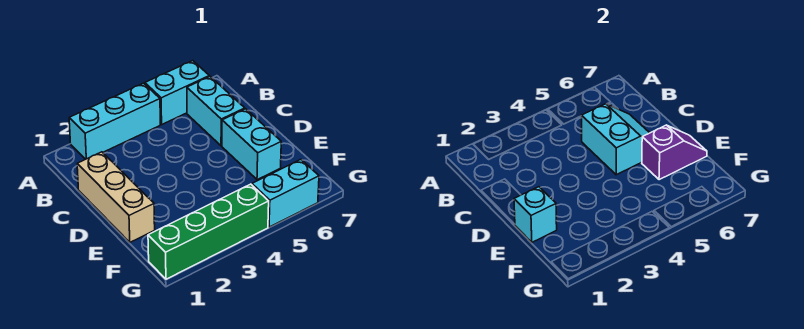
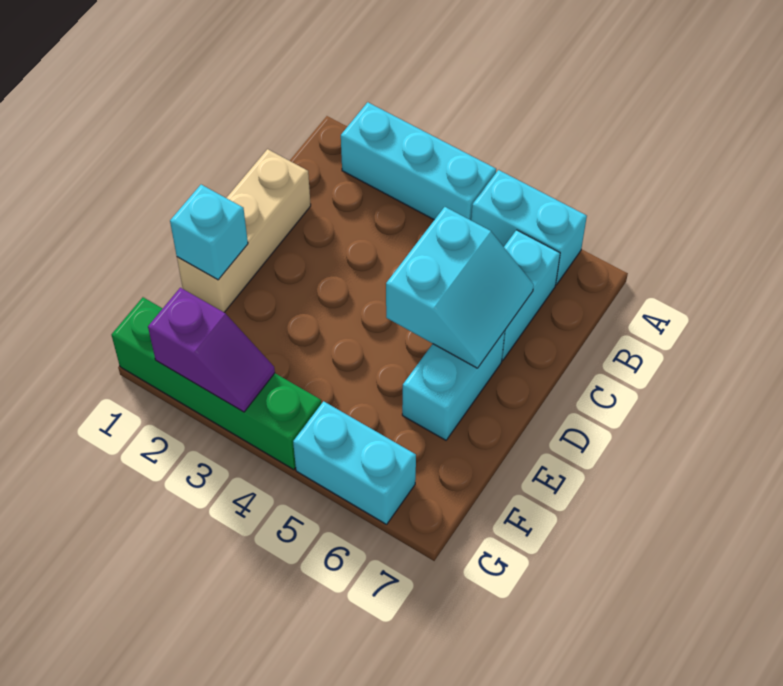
purple slope E6:E7 level 2 top 6 -> purple slope G2:G3 level 2 top 2

